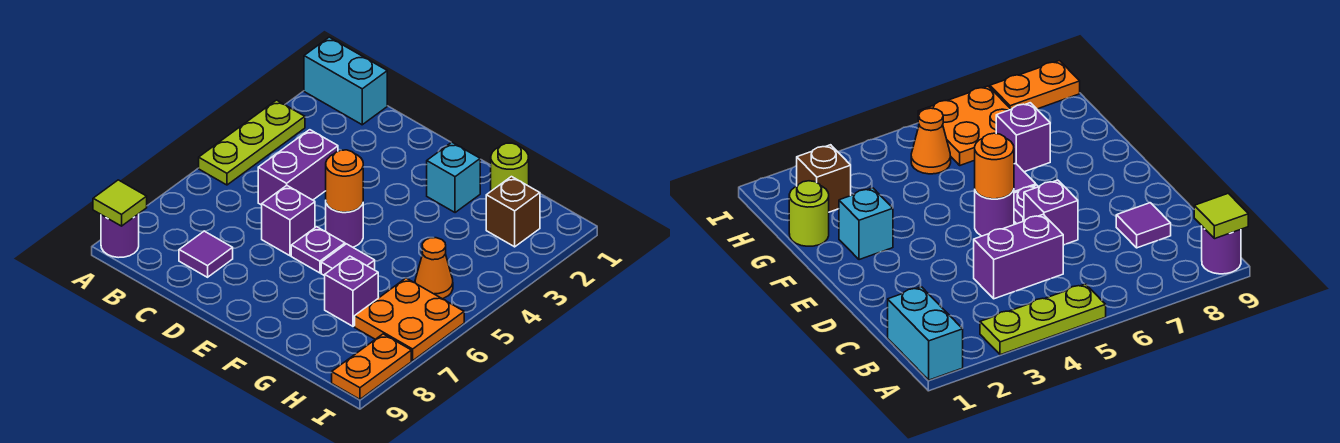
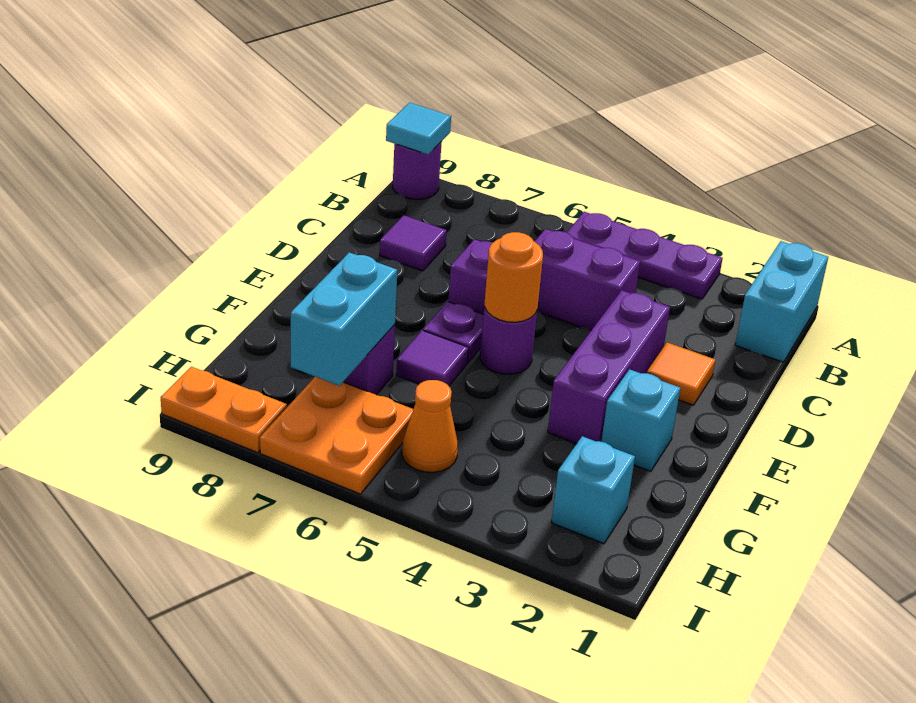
lime plate A3:A5 level 1 -> purple plate A3:A5 level 1
lime tile A9 level 2 -> cyan tile A9 level 2
none -> orange tile D2 level 1
none -> purple brick D3:F3 level 1
lime round brick G1 level 1 -> none
none -> cyan brick G7:H7 level 2
brown brick H2 level 1 -> cyan brick H2 level 1

